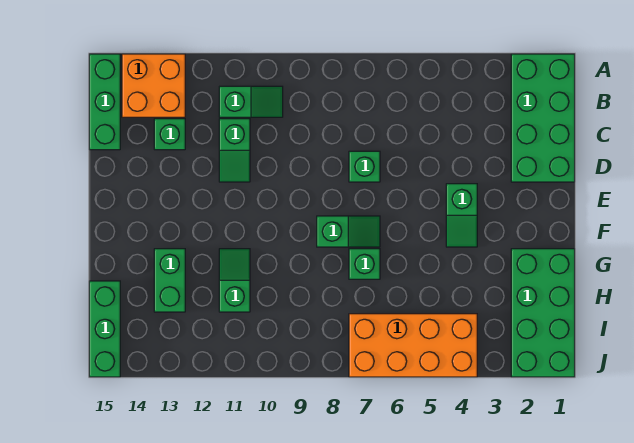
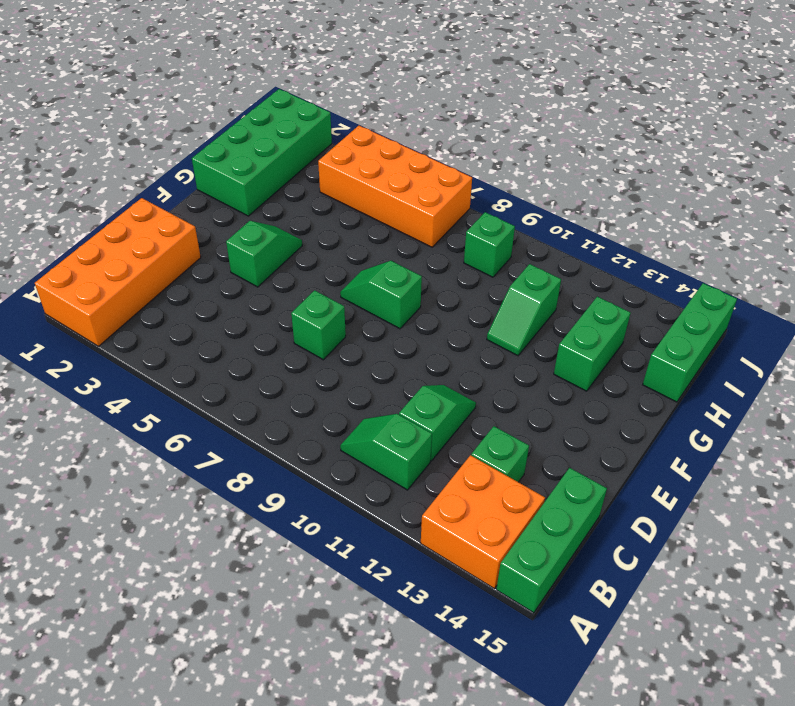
green brick A1:D2 level 1 -> orange brick A1:D2 level 1
green brick G7 level 1 -> green brick I9 level 1

